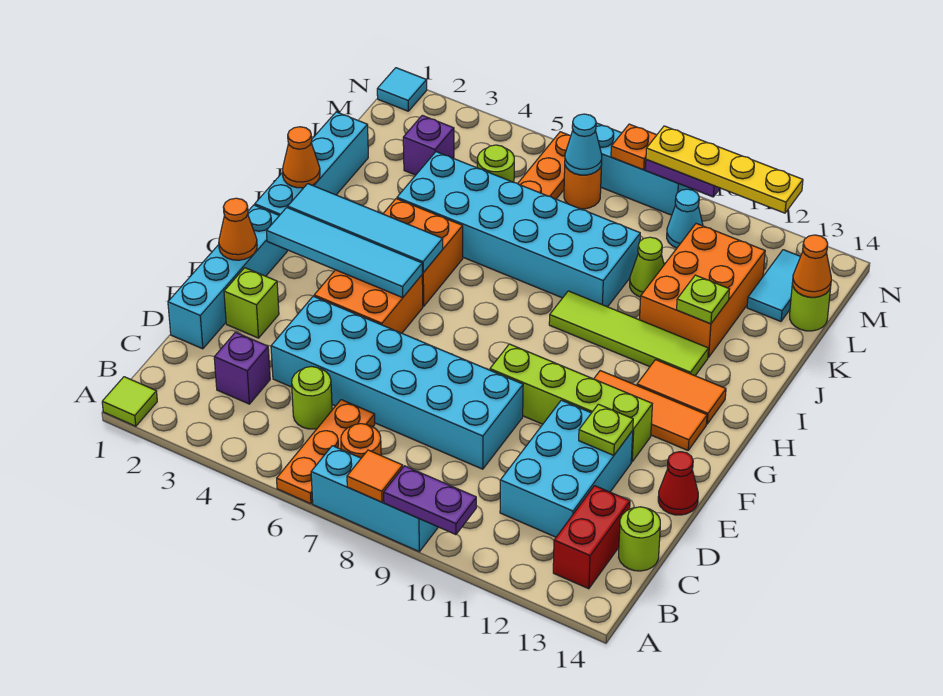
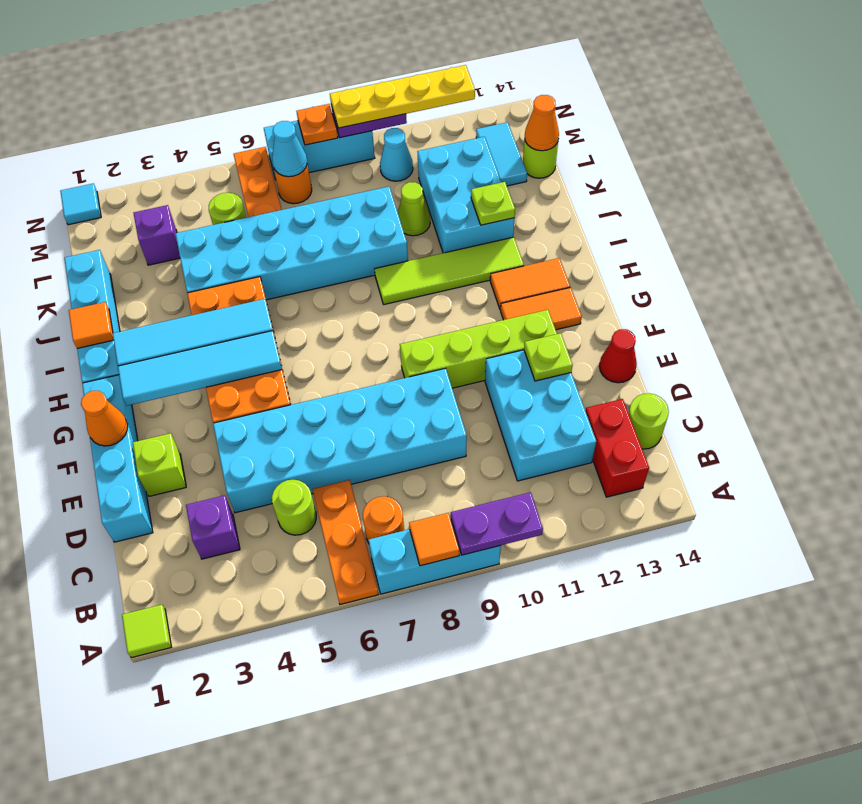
orange tile G11:G13 level 1 -> orange tile G12:G13 level 1
orange cone I1 level 2 -> orange tile I1 level 2
orange brick J11:L12 level 1 -> cyan brick J11:L12 level 1

